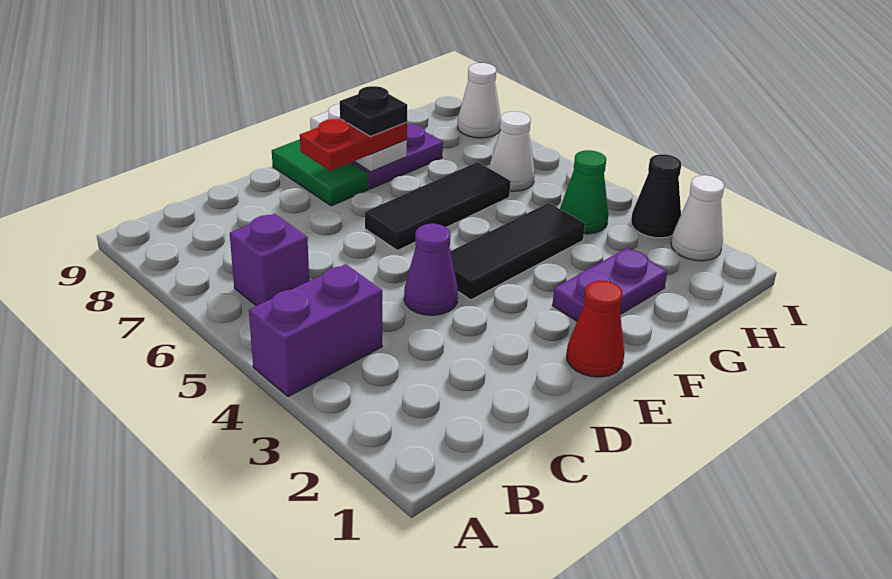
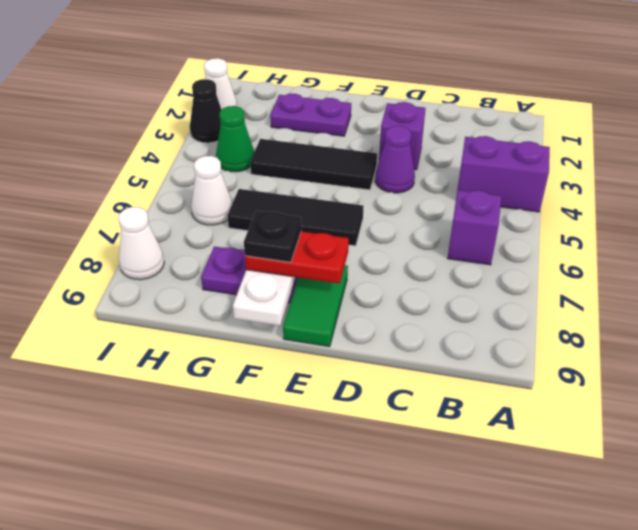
none -> purple brick D3 level 1
red cone E1 level 1 -> none

